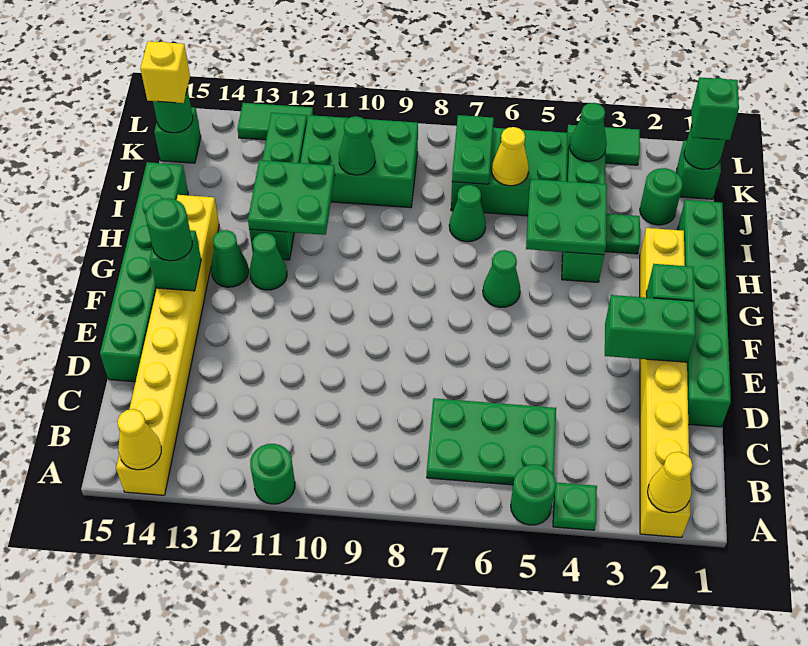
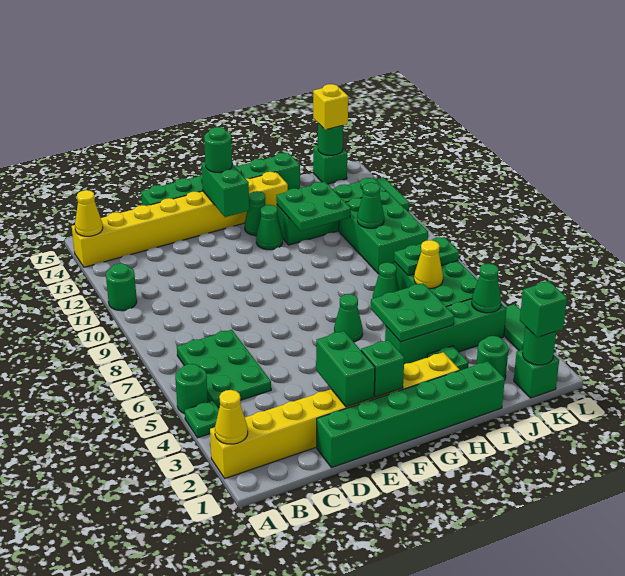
green brick F14 level 2 -> green brick F13:F14 level 2

